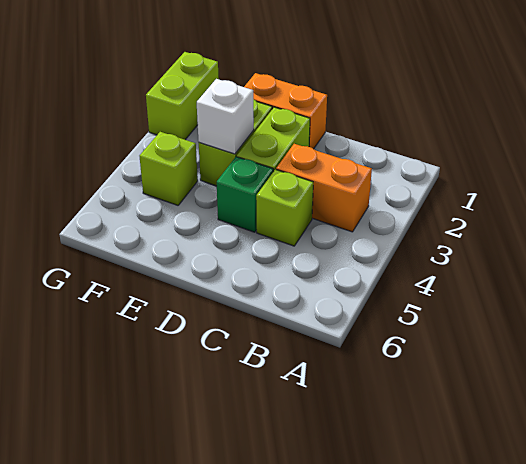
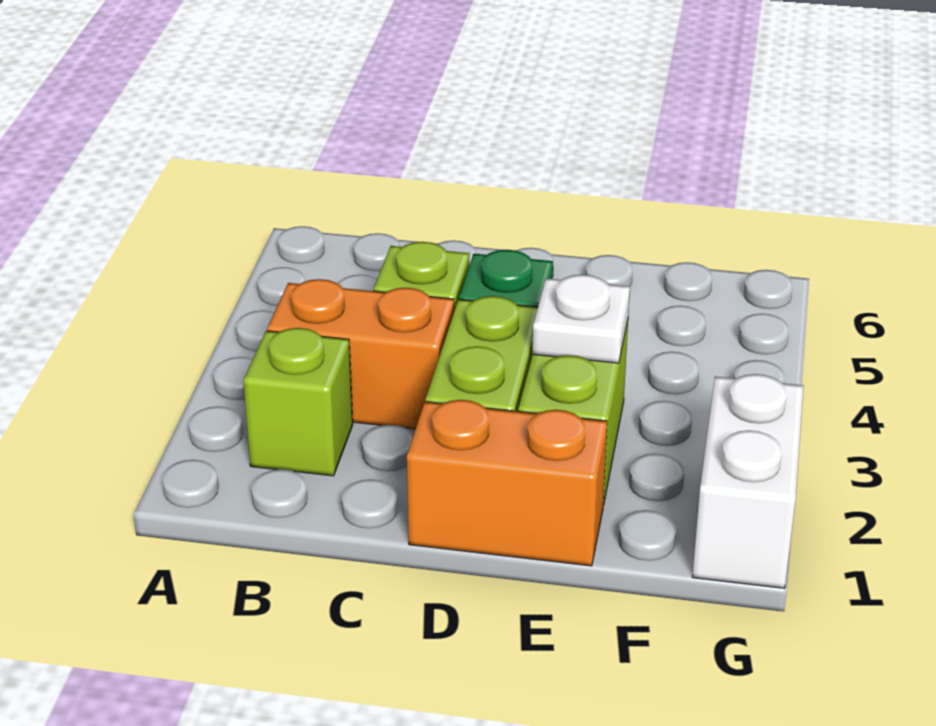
white brick E3 level 2 -> white plate E3 level 2
lime brick F4 level 1 -> lime brick B2 level 1
lime brick G1:G2 level 1 -> white brick G1:G2 level 1

